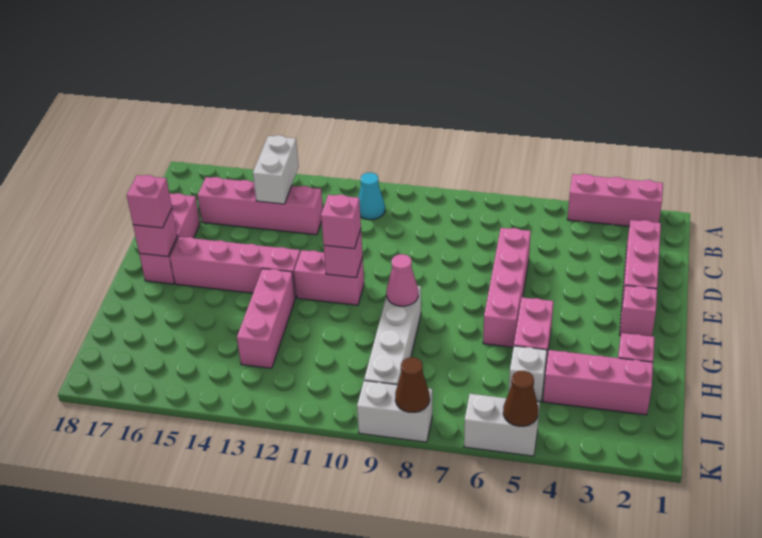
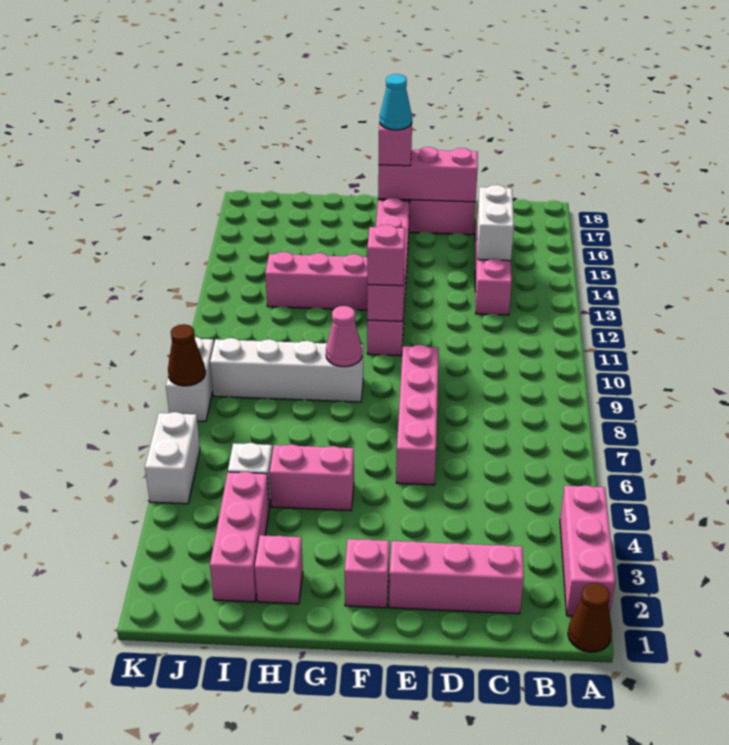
cyan cone B11 level 1 -> cyan cone F17 level 4
white brick B14:C14 level 2 -> white brick C14:C15 level 2
pink brick D6:G6 level 1 -> pink brick E6:E9 level 1
pink brick F17 level 2 -> pink brick D17:F17 level 2
brown cone K5 level 2 -> brown cone A1 level 1

